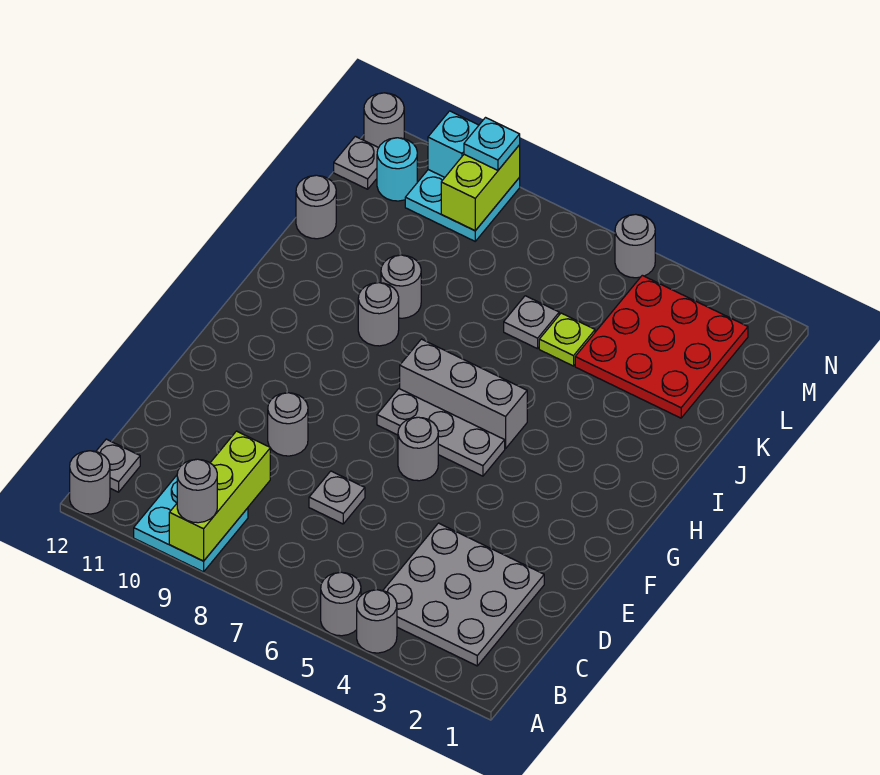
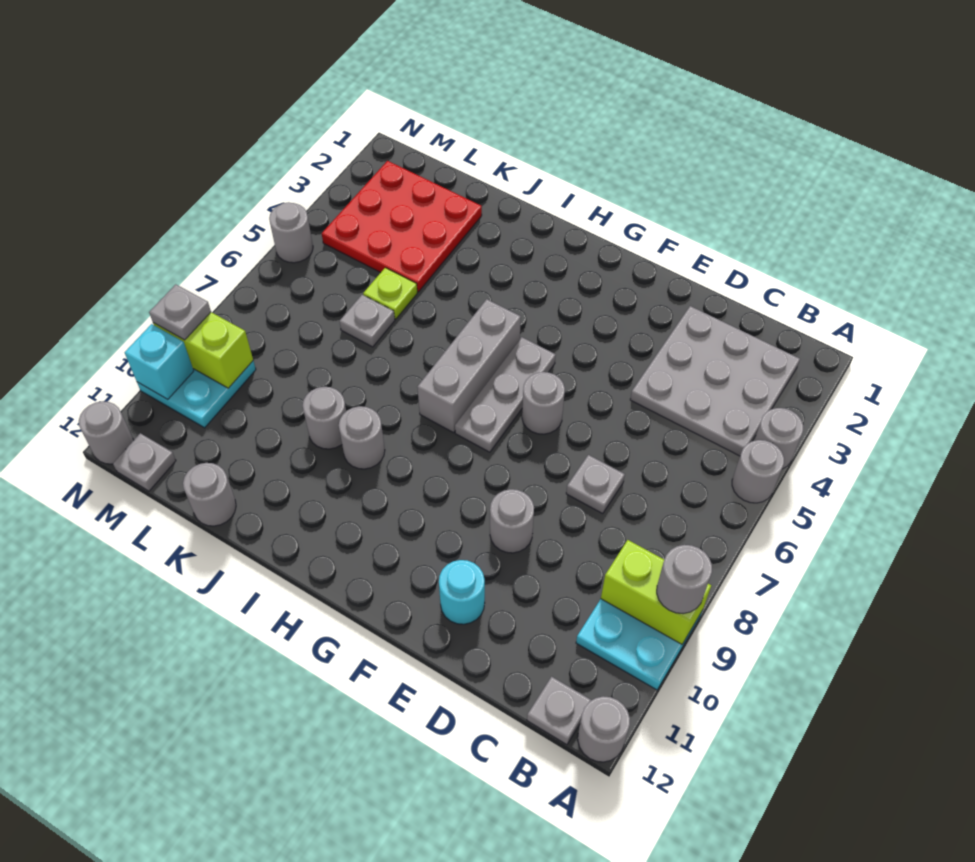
lime brick A9:C9 level 2 -> lime brick A9:B9 level 2
cyan round brick M11 level 1 -> cyan round brick E11 level 1
cyan plate N9 level 3 -> grey plate N9 level 3

